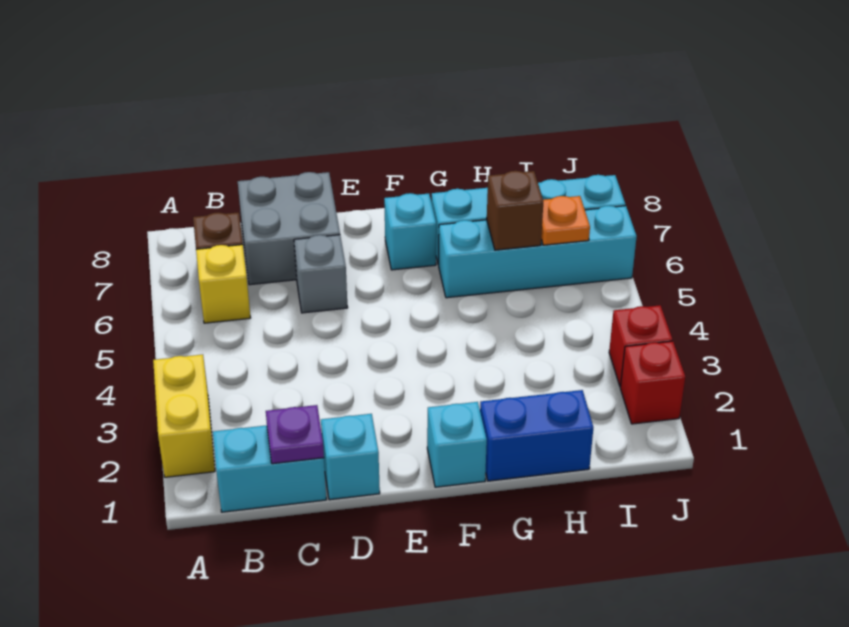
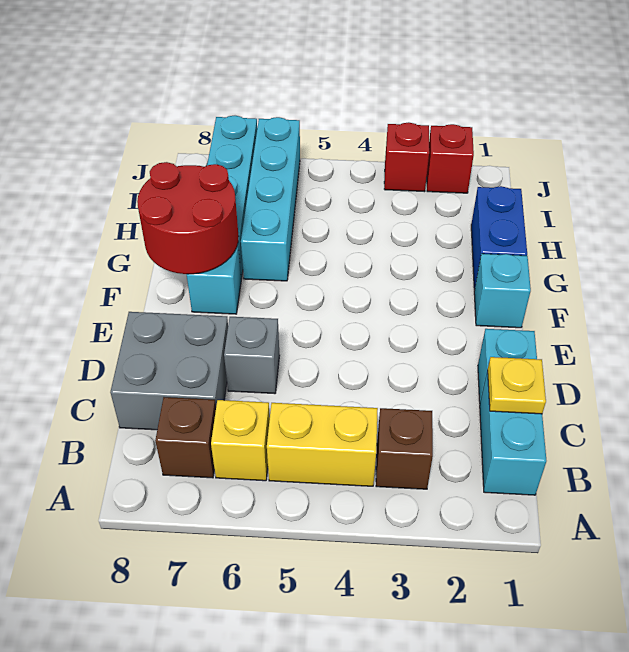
yellow brick A2:A3 level 1 -> yellow brick B4:B5 level 1
purple plate C1 level 2 -> yellow plate C1 level 2
none -> red round brick F7:G8 level 2
brown brick H6 level 2 -> brown brick B3 level 1
orange plate I6 level 2 -> none

